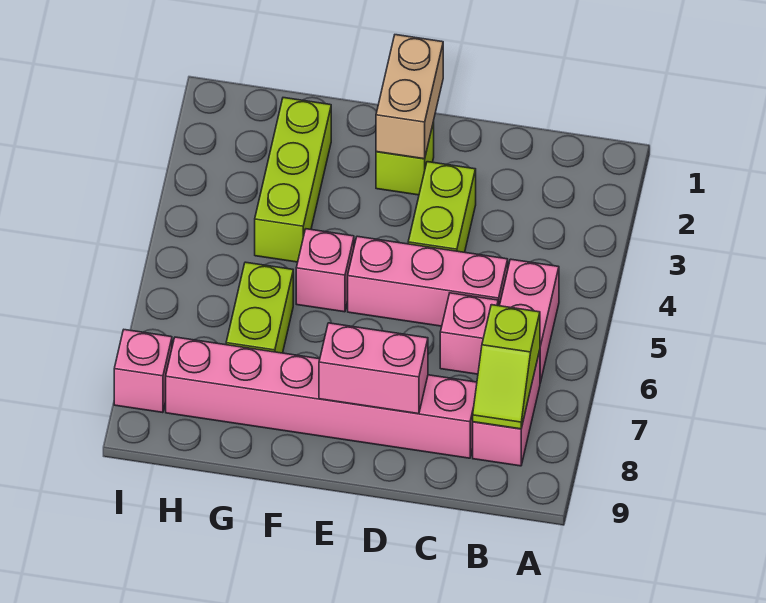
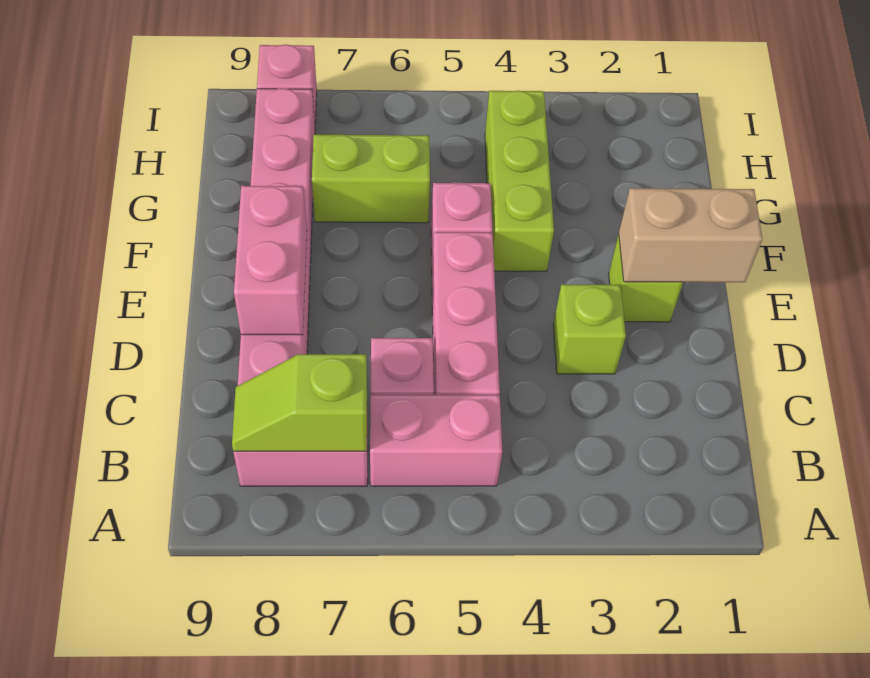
lime brick D3:D4 level 1 -> lime brick D3 level 1
lime brick G2:G4 level 1 -> lime brick F4:H4 level 1

